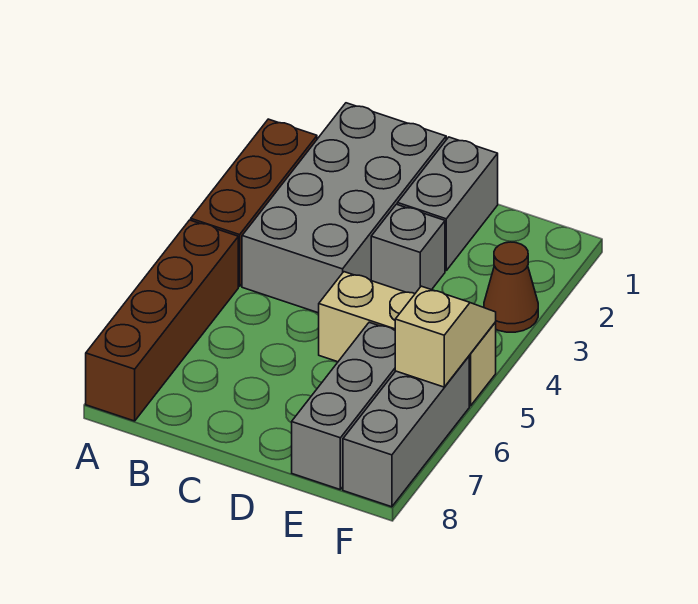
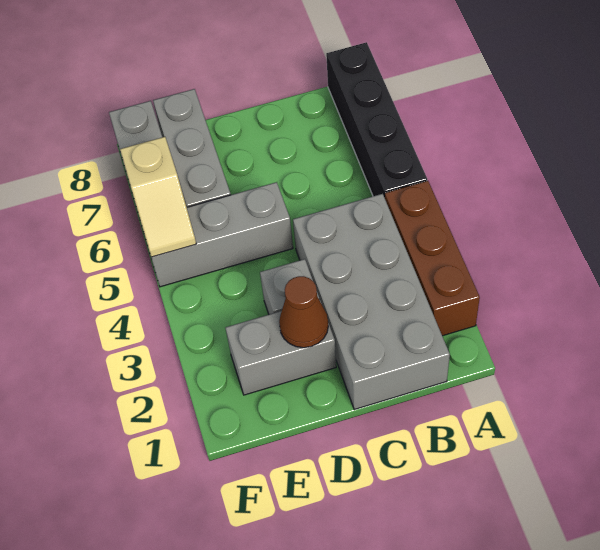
brown brick A5:A8 level 1 -> black brick A5:A8 level 1
grey brick D1:D2 level 1 -> grey brick D2:E2 level 1
tan brick D5:F5 level 1 -> grey brick D5:F5 level 1
brown cone F3 level 1 -> brown cone D2 level 2

